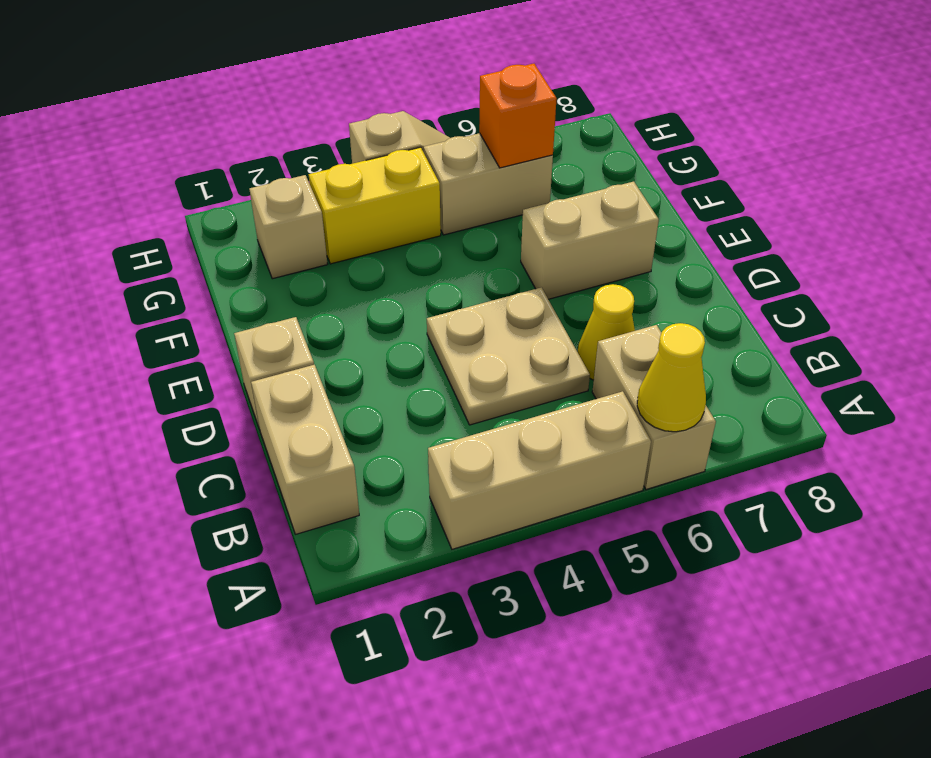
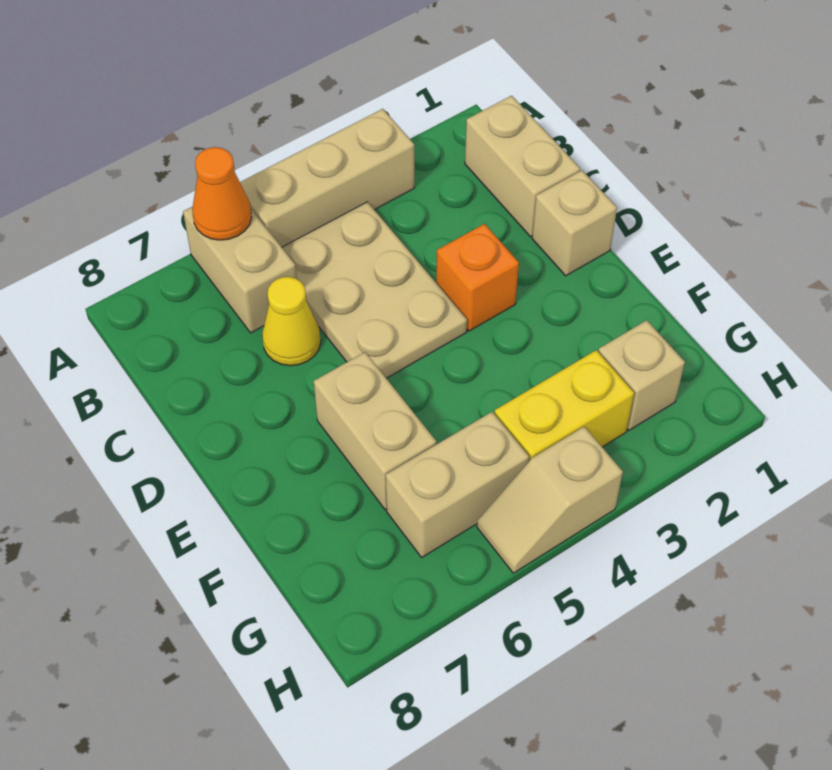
yellow cone A6 level 2 -> orange cone A6 level 2
tan plate C4:D5 level 1 -> tan plate B4:D5 level 1
tan brick E6:E7 level 1 -> tan brick E6:F6 level 1
orange brick G6 level 2 -> orange brick D3 level 1

